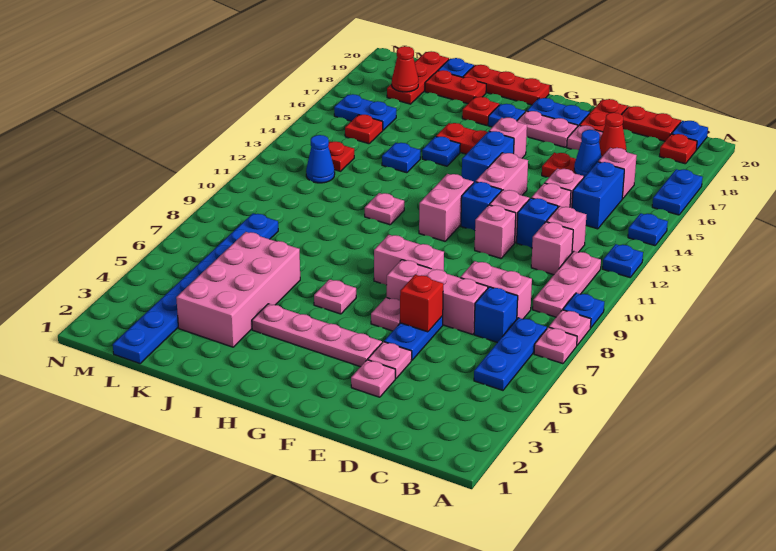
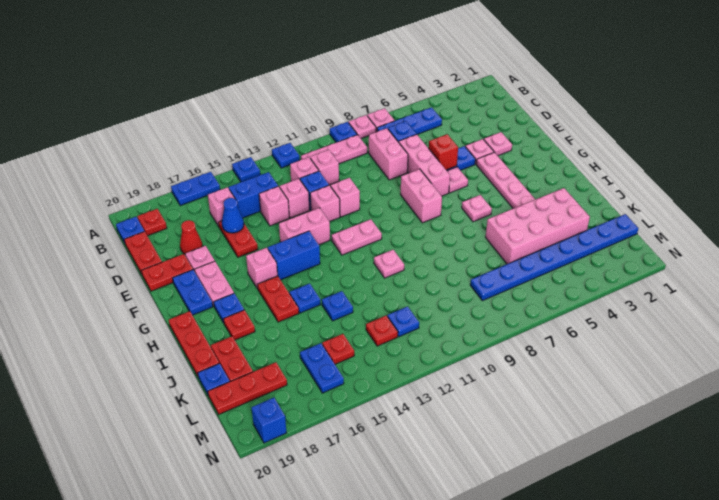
blue brick F12 level 1 -> blue brick N19 level 1
pink brick G11:G12 level 1 -> pink plate G11:G12 level 1
blue cone L12 level 1 -> blue plate L12 level 1
red cone L18 level 2 -> none

